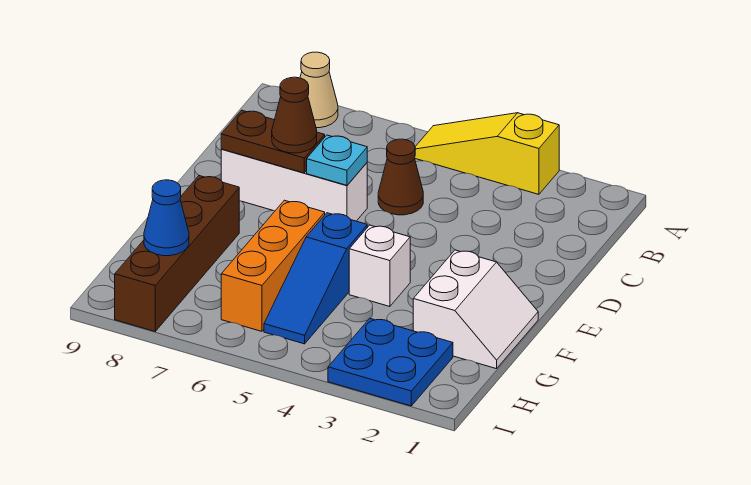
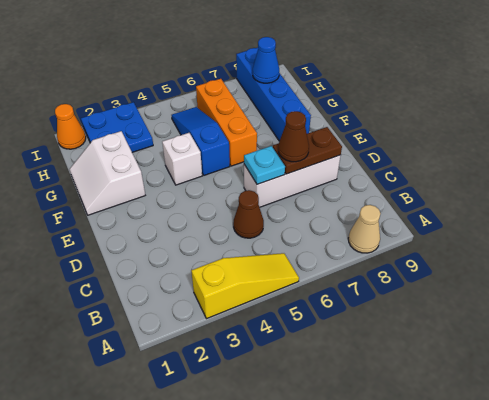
brown brick F8:I8 level 1 -> blue brick F8:I8 level 1
none -> orange cone I1 level 1

